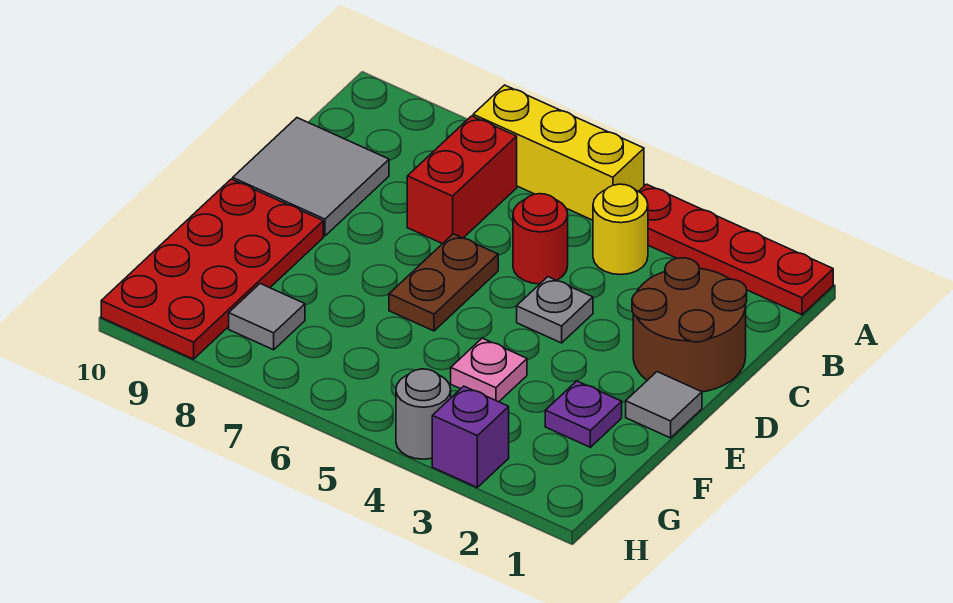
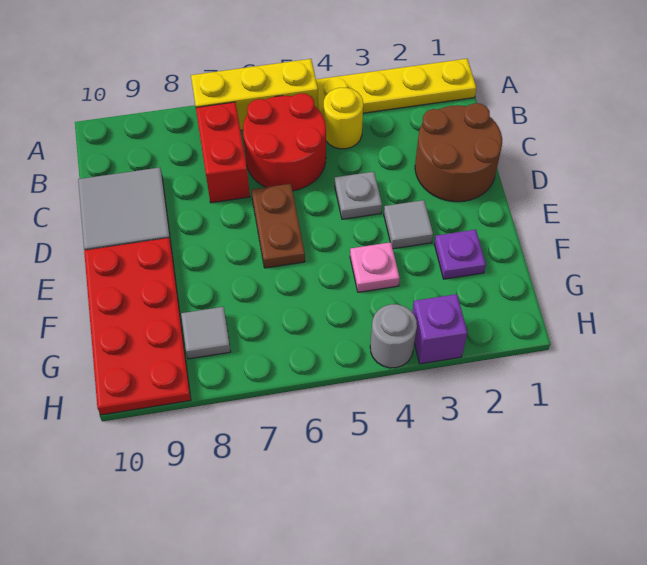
red plate A1:A4 level 1 -> yellow plate A1:A4 level 1
red round brick C5 level 1 -> red round brick B5:C6 level 1
grey tile E1 level 1 -> grey tile E3 level 1

